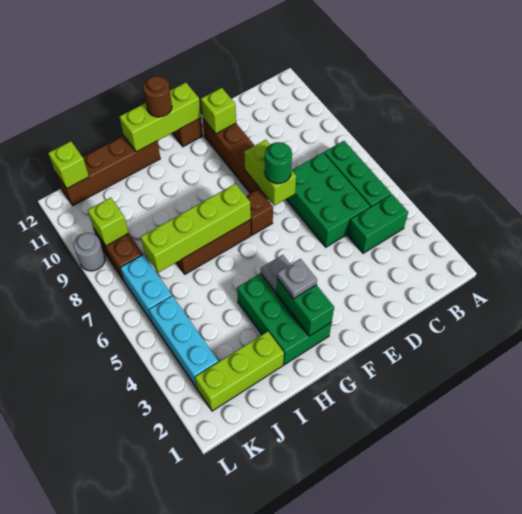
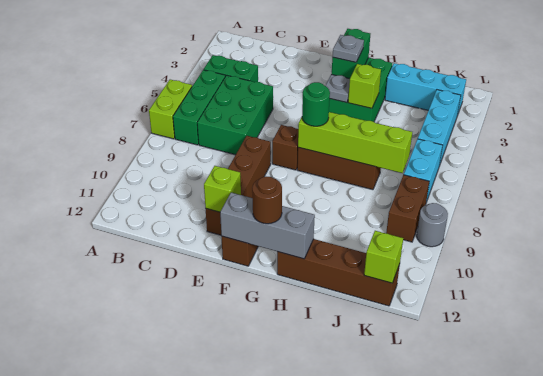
lime brick E7:E8 level 2 -> lime brick A6:A7 level 1
green round brick E7 level 3 -> green round brick G7 level 3
lime brick F12:H12 level 2 -> grey brick F12:H12 level 2
lime brick I2:K2 level 1 -> cyan brick I2:K2 level 1
lime brick K9 level 2 -> lime brick H4 level 2

